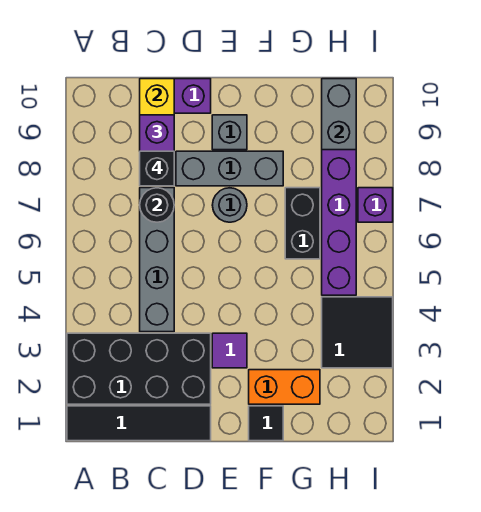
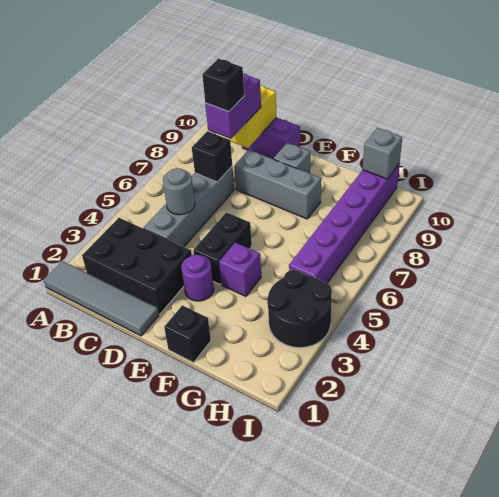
black tile A1:D1 level 1 -> grey tile A1:D1 level 1
black brick A2:D3 level 1 -> black brick B2:D3 level 1
black round brick C7 level 2 -> black brick C7 level 2
purple tile E3 level 1 -> purple round brick E3 level 1
grey round brick E7 level 1 -> grey round brick C5 level 2
black tile F1 level 1 -> black brick F1 level 1
orange brick F2:G2 level 1 -> none
black brick G6:G7 level 1 -> black brick E4:E5 level 1
black tile H3:I4 level 1 -> black round brick H3:I4 level 1
grey brick H9:H10 level 2 -> grey brick H10 level 2
purple brick I7 level 1 -> purple brick F4 level 1

